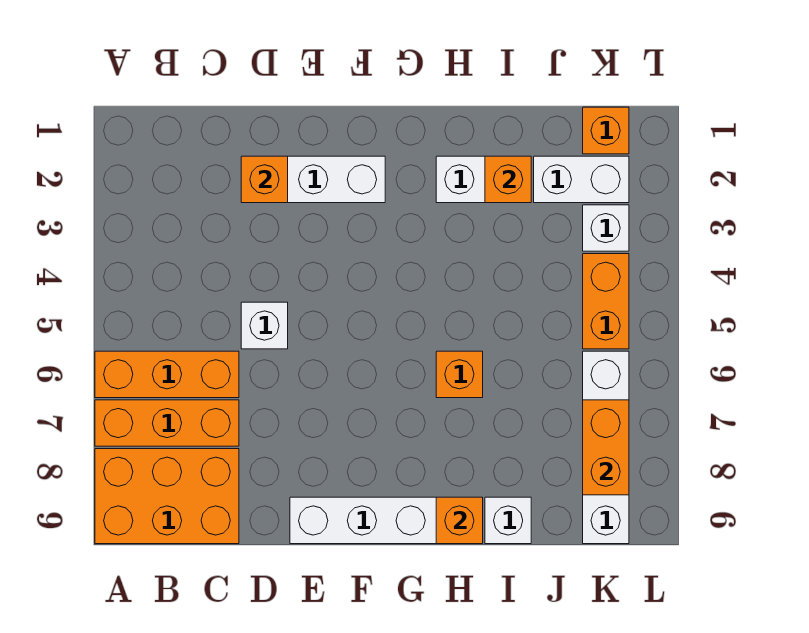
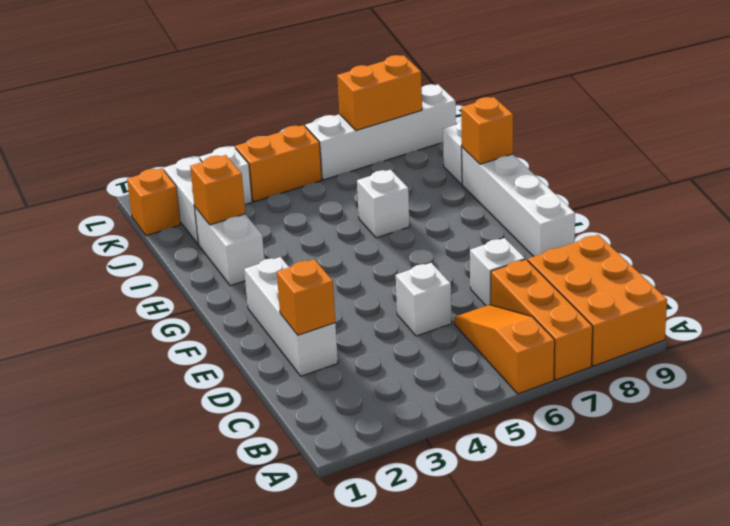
orange brick A6:C6 level 1 -> orange slope A6:C6 level 1 top A
none -> white brick D7 level 1
orange brick H6 level 1 -> white brick H6 level 1

